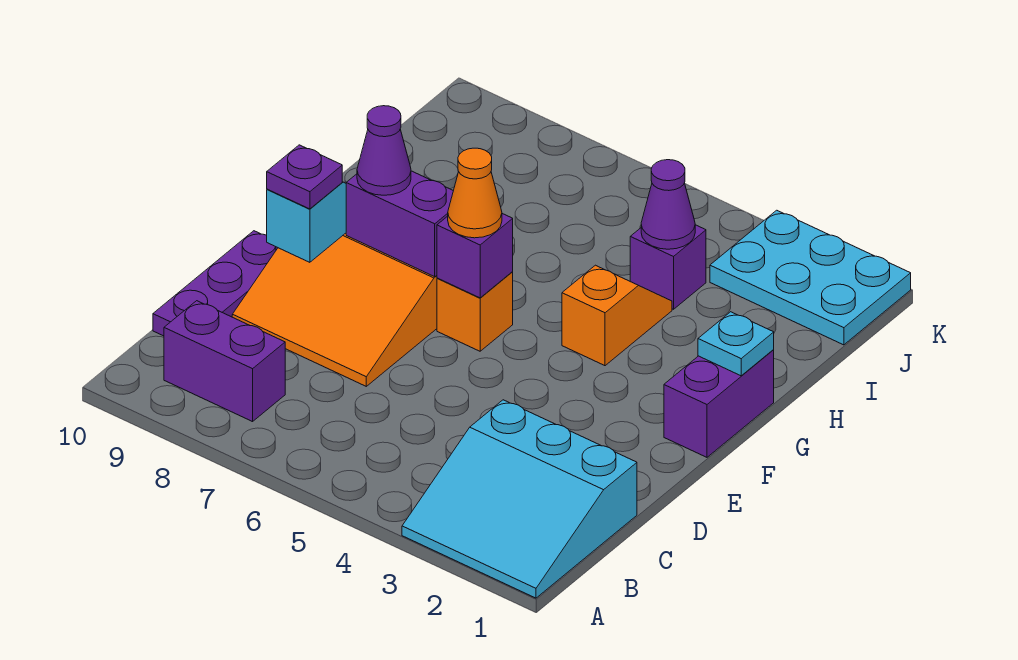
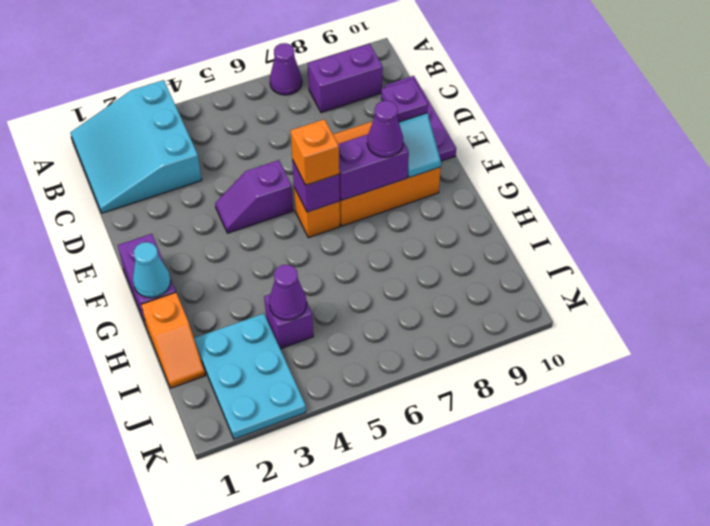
cyan slope A1:C3 level 1 top C -> cyan slope A1:C3 level 1 top 3
none -> purple cone A7 level 1
none -> purple slope E4:E5 level 1 top 5
orange cone F6 level 3 -> orange brick F6 level 3
cyan plate G1 level 2 -> cyan cone G1 level 2
orange slope G4:H4 level 1 top G -> orange slope H1:I1 level 1 top H
cyan plate J1:K3 level 1 -> cyan plate I2:K3 level 1

